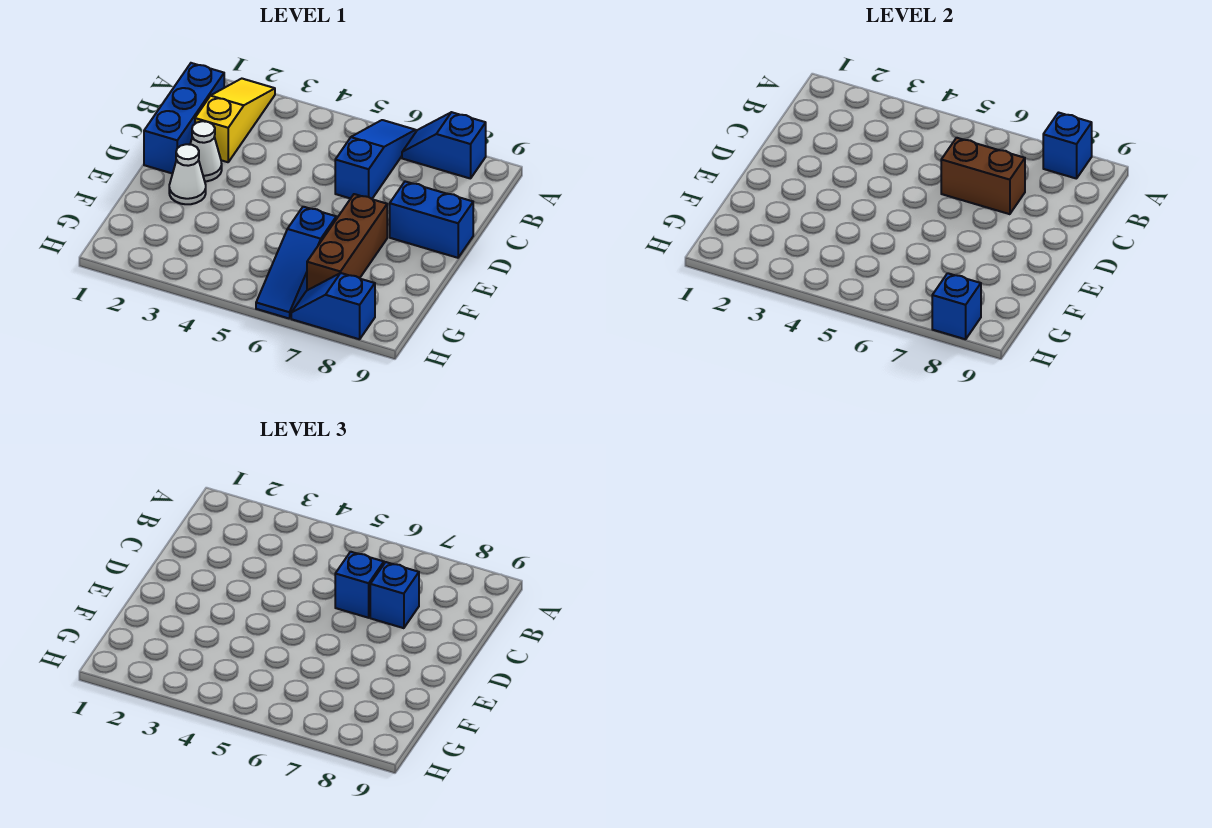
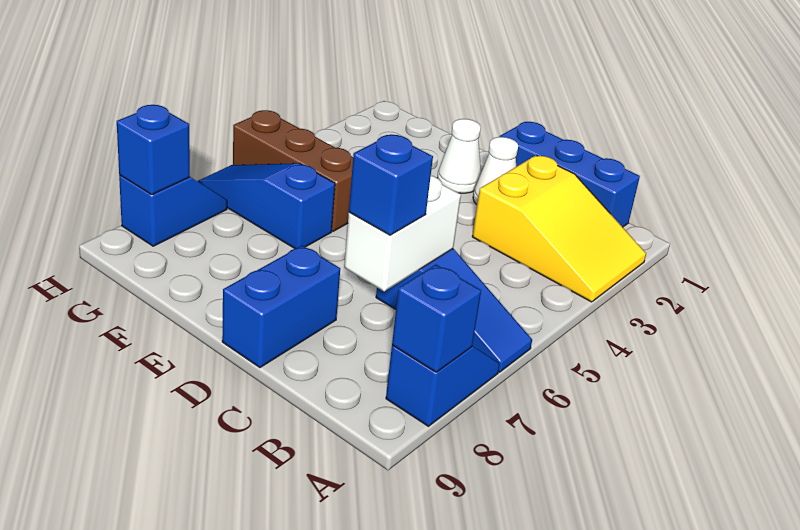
yellow slope A2:C2 level 1 top C -> yellow slope A2:C3 level 1 top C
brown brick C6:C7 level 2 -> white brick C6:C7 level 2
blue brick C6 level 3 -> none
brown brick E7:G7 level 1 -> brown brick F5:H5 level 1

